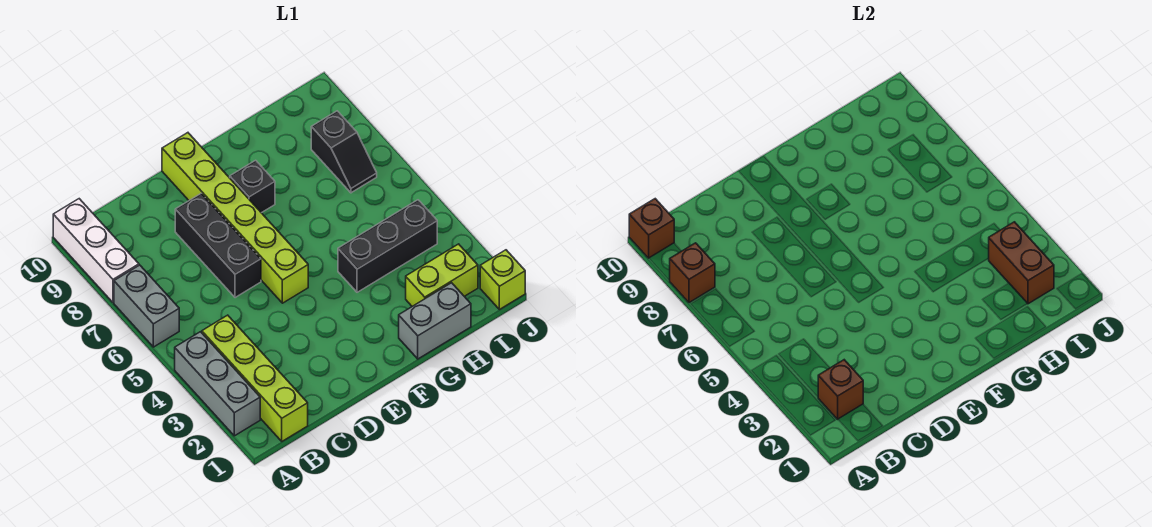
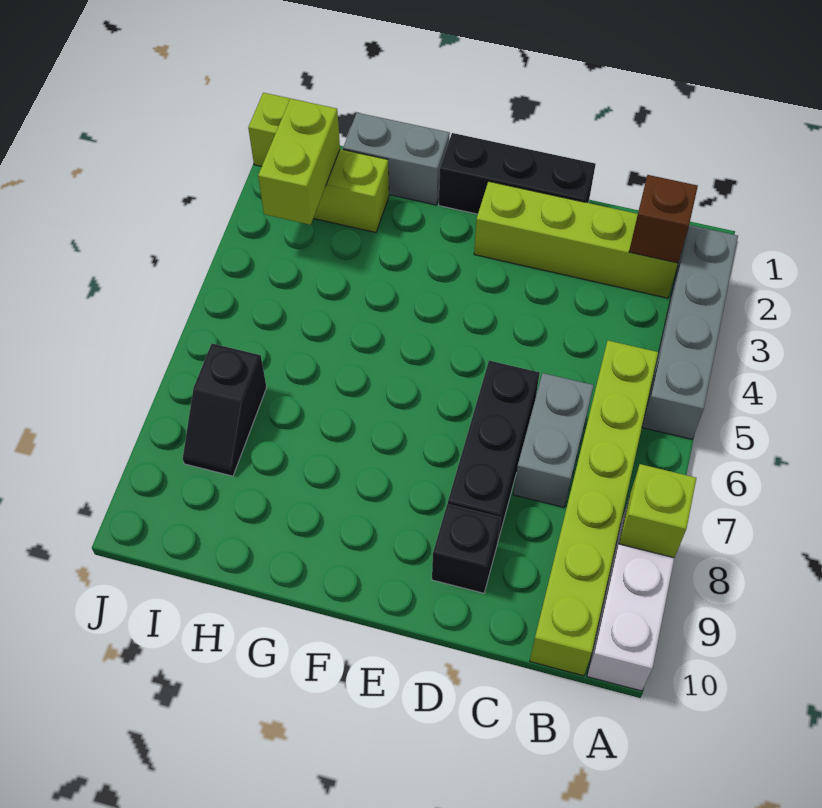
grey brick A2:A4 level 1 -> grey brick A2:A5 level 1
grey brick A6:A7 level 1 -> grey brick C6:C7 level 1
brown brick A8 level 2 -> lime brick A8 level 2
brown brick A10 level 2 -> none
lime brick B1:B4 level 1 -> lime brick B2:E2 level 1
lime brick E5:E10 level 1 -> lime brick B5:B10 level 1
black brick F8 level 1 -> black brick D9 level 1
black brick G4:I4 level 1 -> black brick D1:F1 level 1
brown brick I2:I3 level 2 -> lime brick I2:I3 level 2
black slope I7:I8 level 1 top 8 -> black slope I7:I8 level 1 top 7

